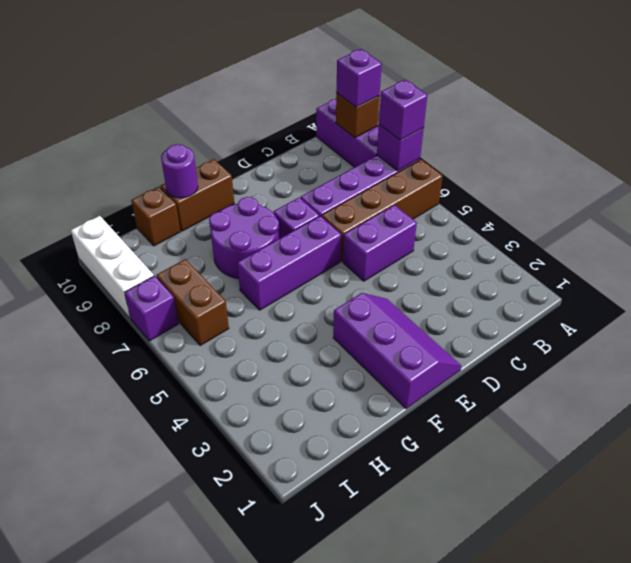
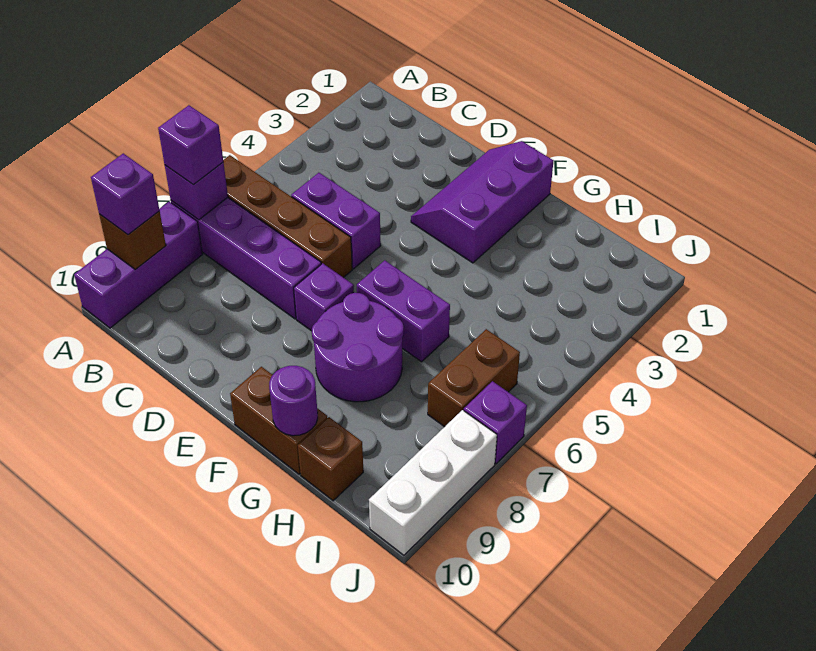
purple brick E6:G6 level 1 -> purple brick F6:G6 level 1

